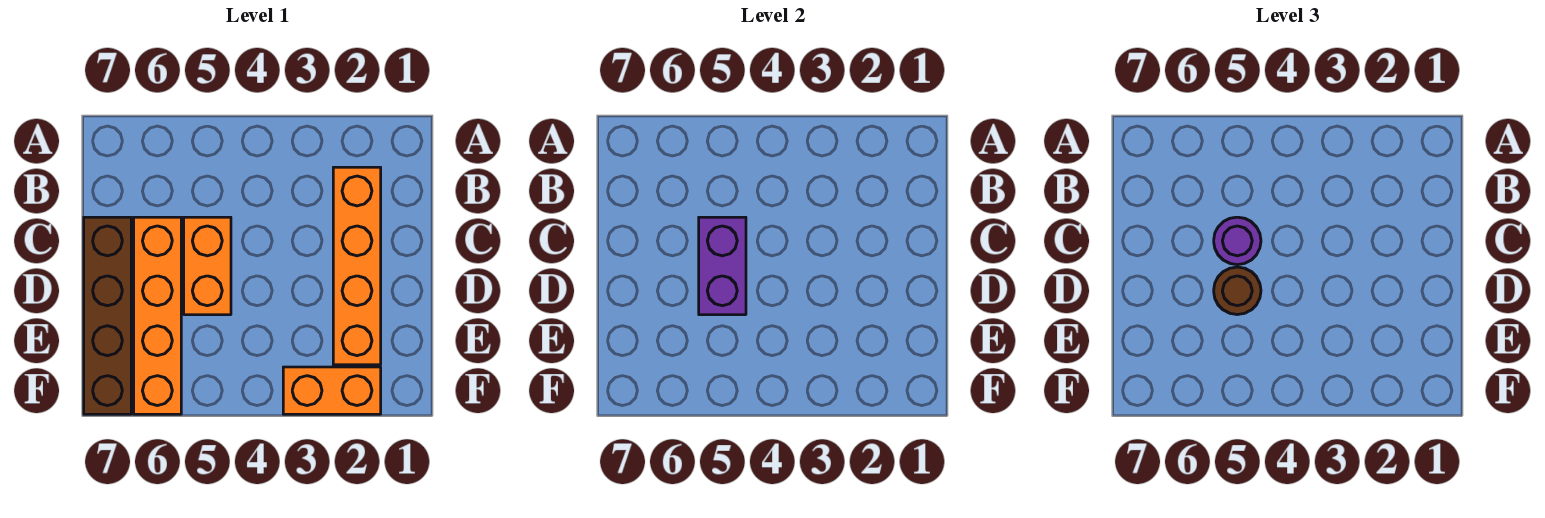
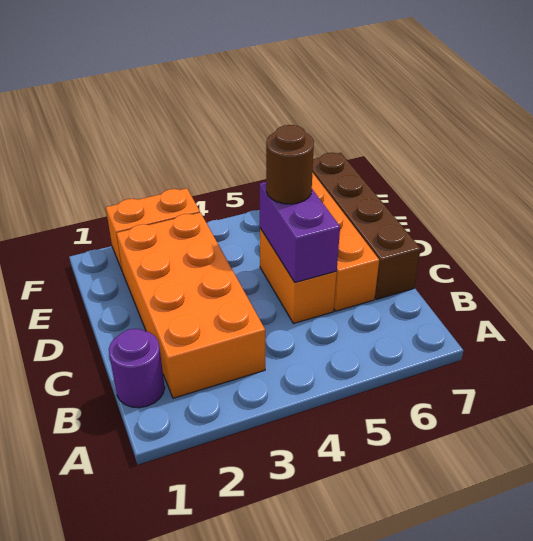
orange brick B2:E2 level 1 -> orange brick B2:E3 level 1
purple round brick C5 level 3 -> purple round brick B1 level 1

